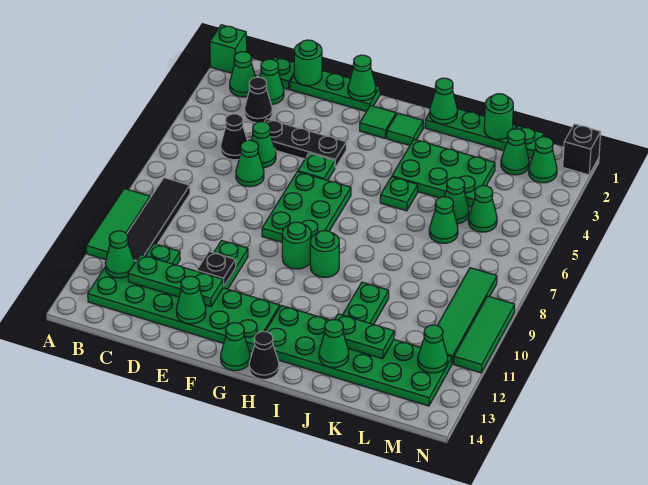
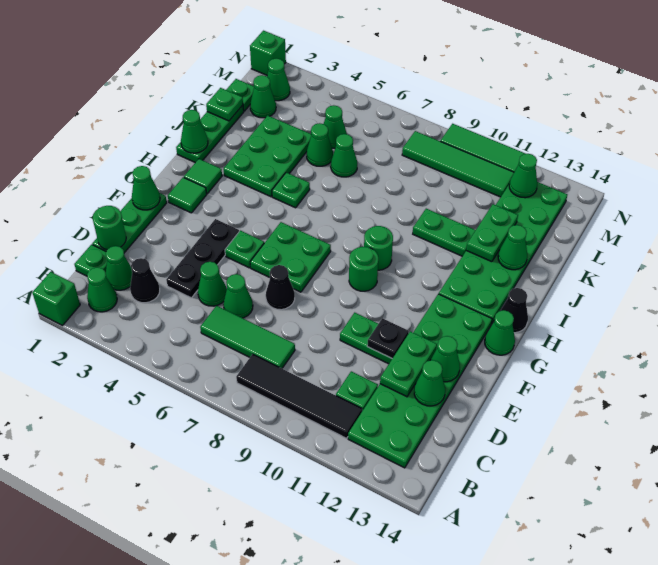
green tile A9:A11 level 1 -> green tile C6:C8 level 1
green cone B12 level 2 -> green cone D13 level 2
black cone C5 level 1 -> black cone E7 level 1
green plate C12:E12 level 2 -> green plate D12:E12 level 2
green plate F6:G8 level 1 -> green plate F6:G7 level 1
green round brick K1 level 2 -> green plate K1 level 2
black brick N1 level 1 -> green brick N1 level 1

